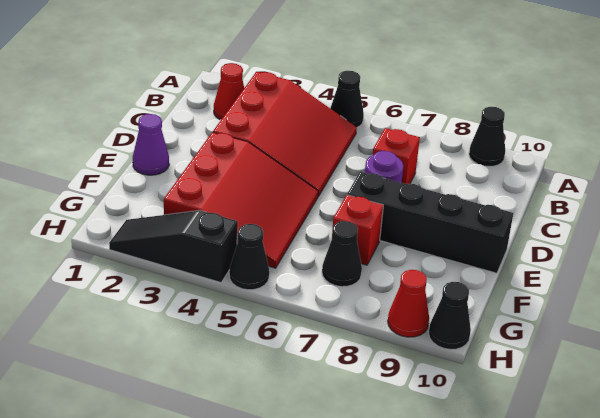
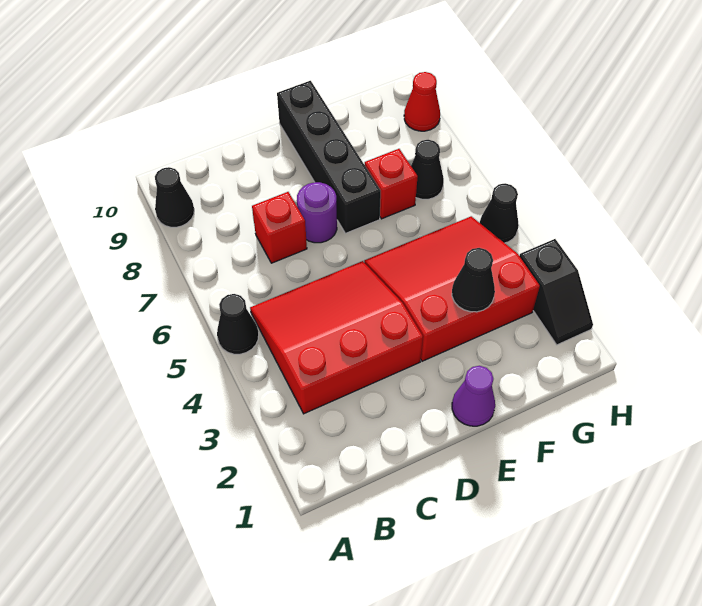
red cone B2 level 1 -> none
black slope H2:H4 level 1 top 4 -> black slope H2:H3 level 1 top 3
black cone H10 level 1 -> black cone F3 level 2

